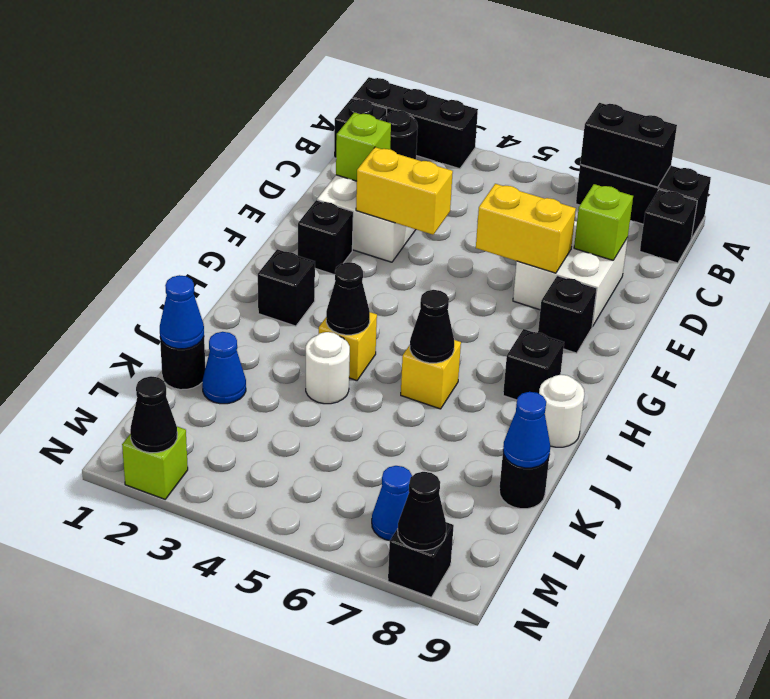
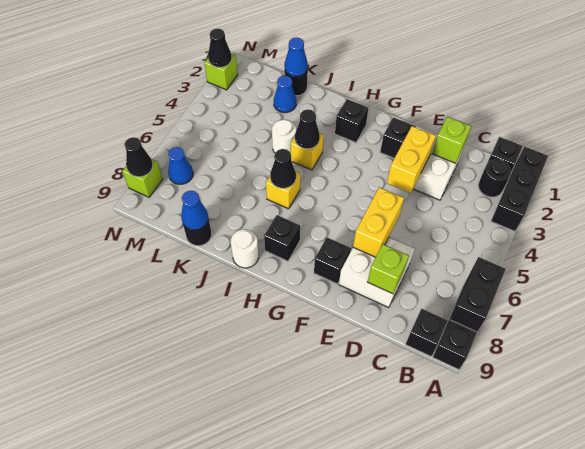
black brick N8 level 1 -> lime brick N8 level 1

